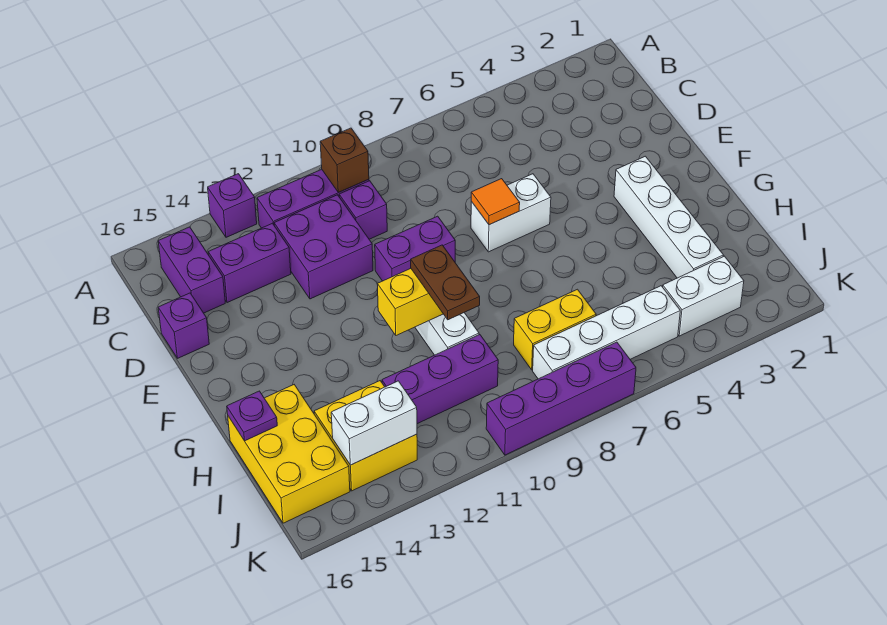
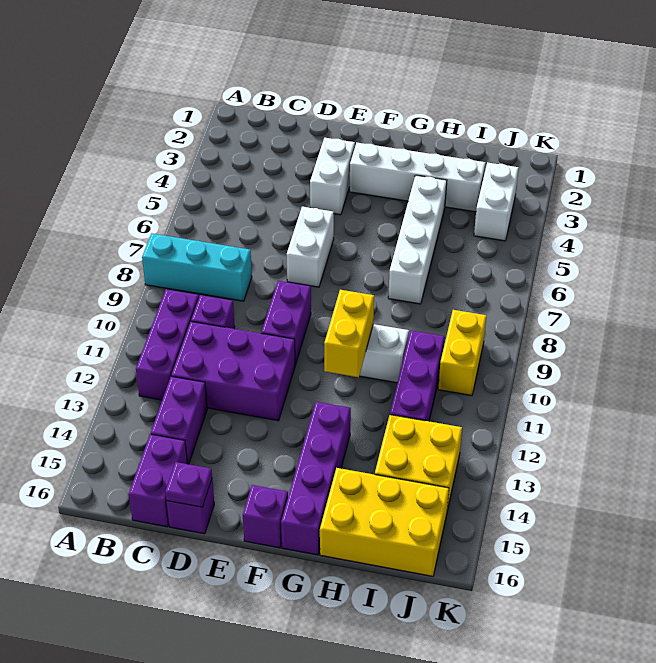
none -> cyan brick A8:C8 level 1
purple brick A13 level 1 -> purple brick F16 level 1
brown brick B10 level 2 -> none
purple brick B15:C15 level 1 -> purple brick C15:C16 level 1
purple brick C11:D12 level 1 -> purple brick C11:E12 level 1
orange tile E7 level 2 -> none
brown plate G10:H10 level 3 -> none
purple plate H16 level 2 -> purple plate D16 level 2
yellow brick I7:I8 level 1 -> yellow brick J9:J10 level 1
white brick J5:J8 level 1 -> white brick H4:H7 level 1
white brick J13:J14 level 2 -> white brick E3:E4 level 1
purple brick K7:K10 level 1 -> purple brick G13:G16 level 1

